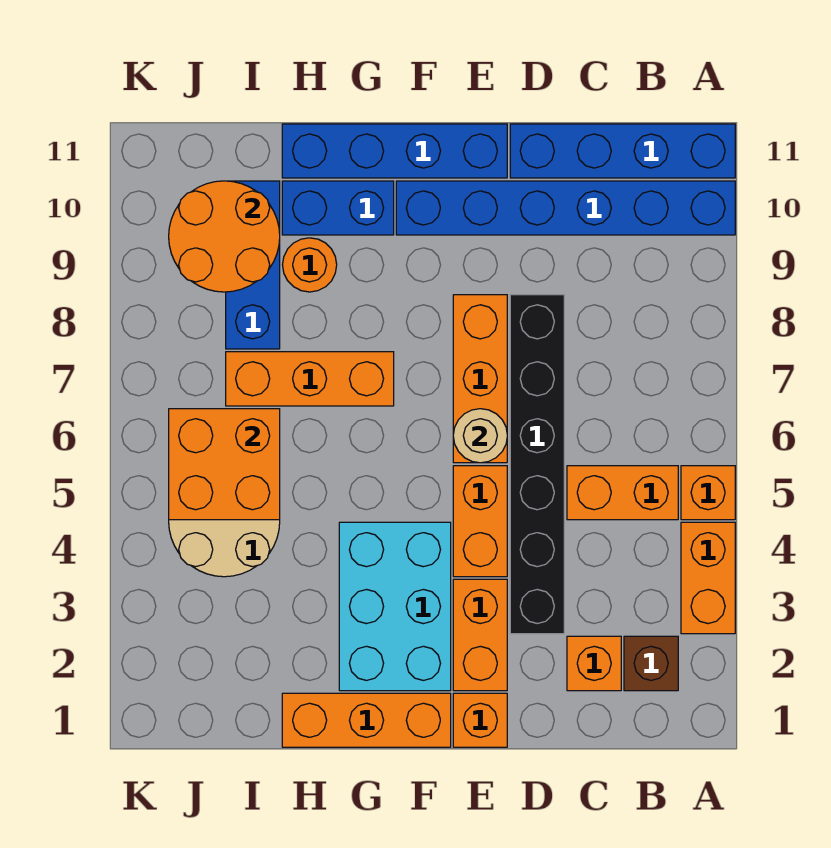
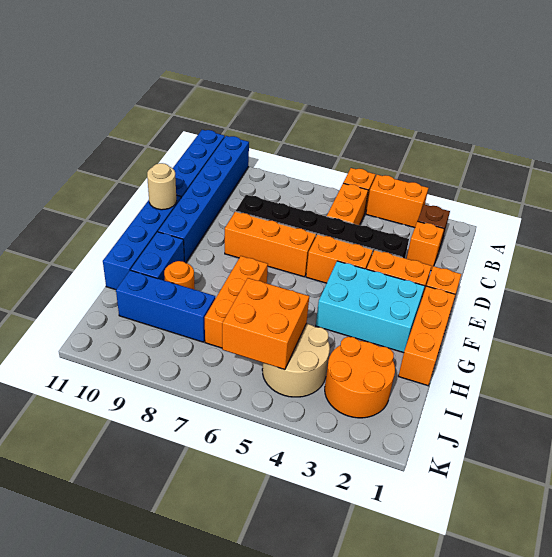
tan round brick E6 level 2 -> tan round brick E11 level 2
orange round brick I9:J10 level 2 -> orange round brick I2:J3 level 1

